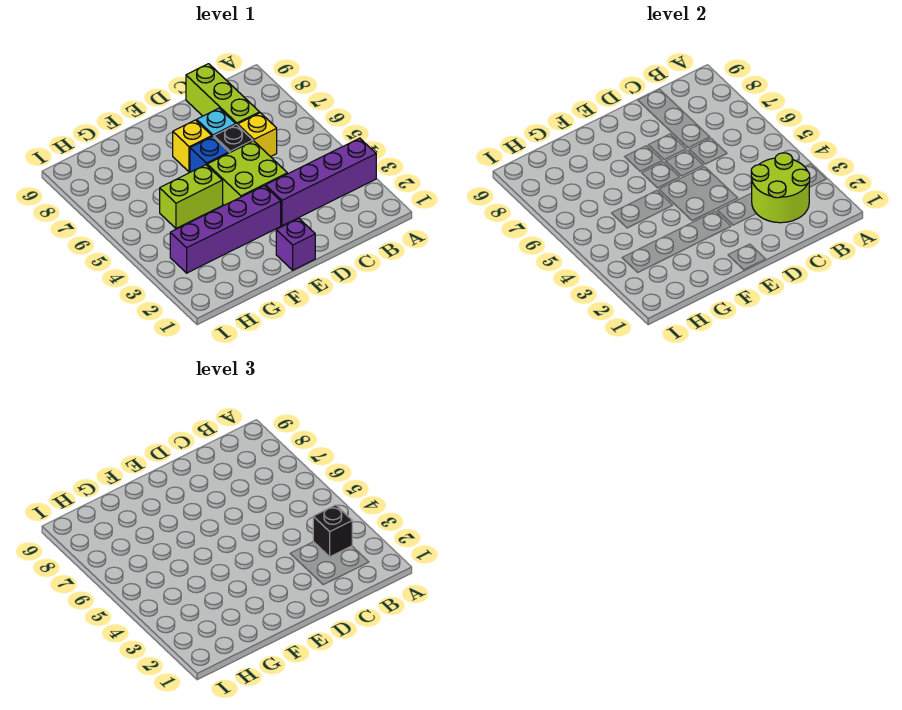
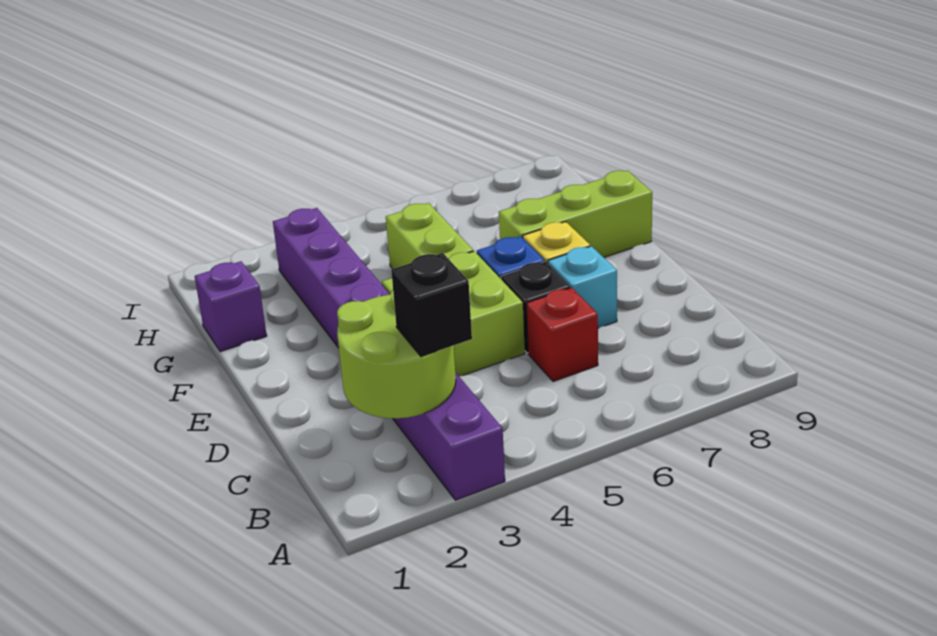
yellow brick C6 level 1 -> red brick C6 level 1
lime brick C7:C9 level 1 -> lime brick F7:F9 level 1
purple brick E1 level 1 -> purple brick G1 level 1

